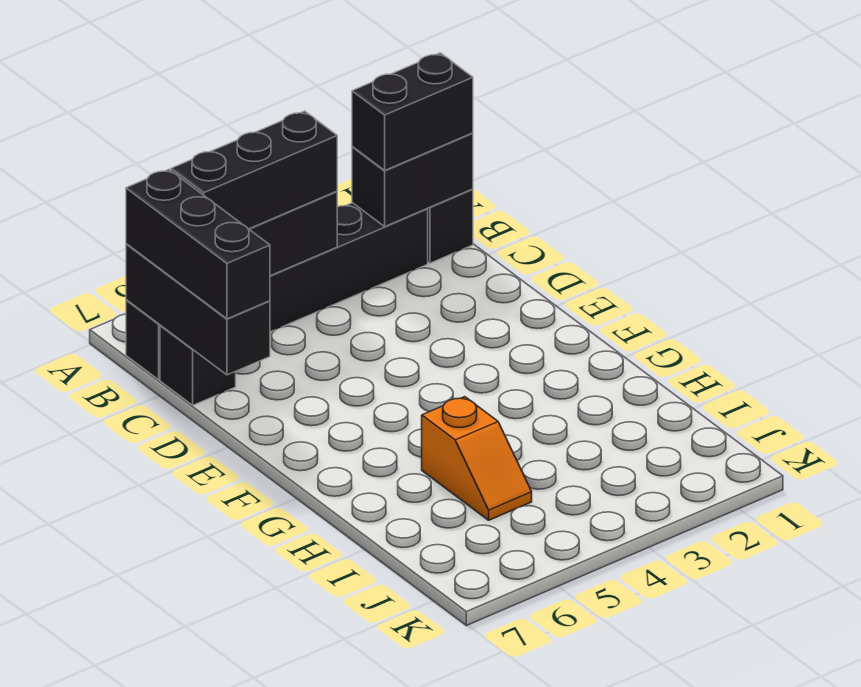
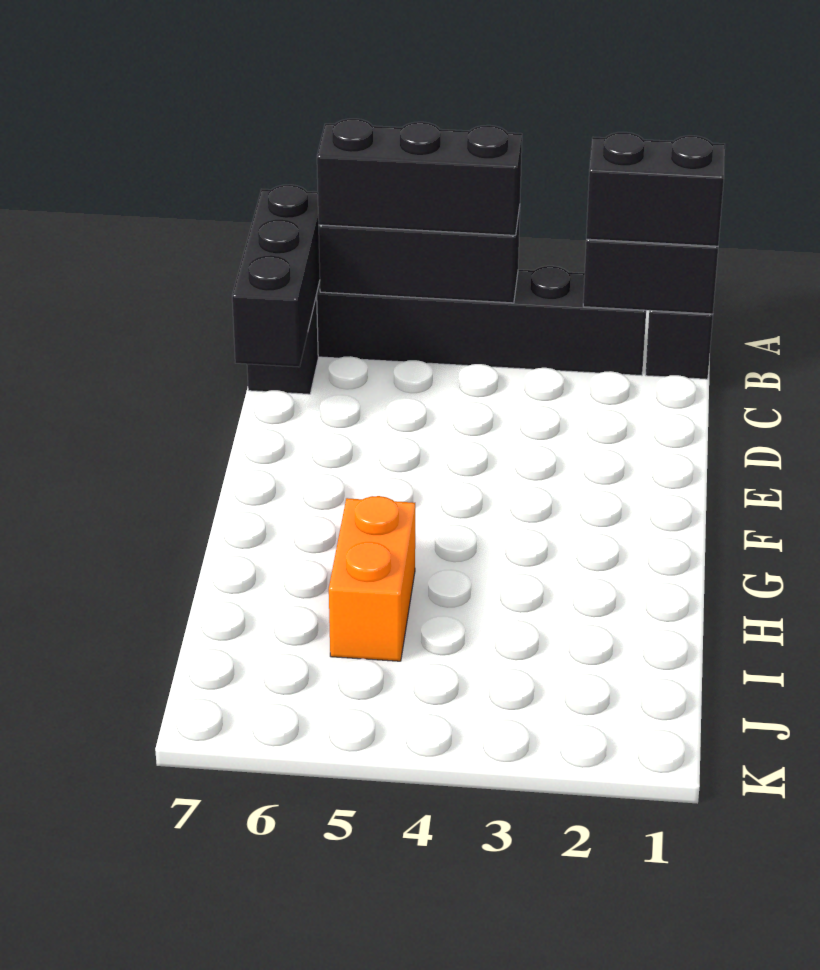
black brick B7:D7 level 3 -> none
orange slope H5:I5 level 1 top H -> orange brick H5:I5 level 1

